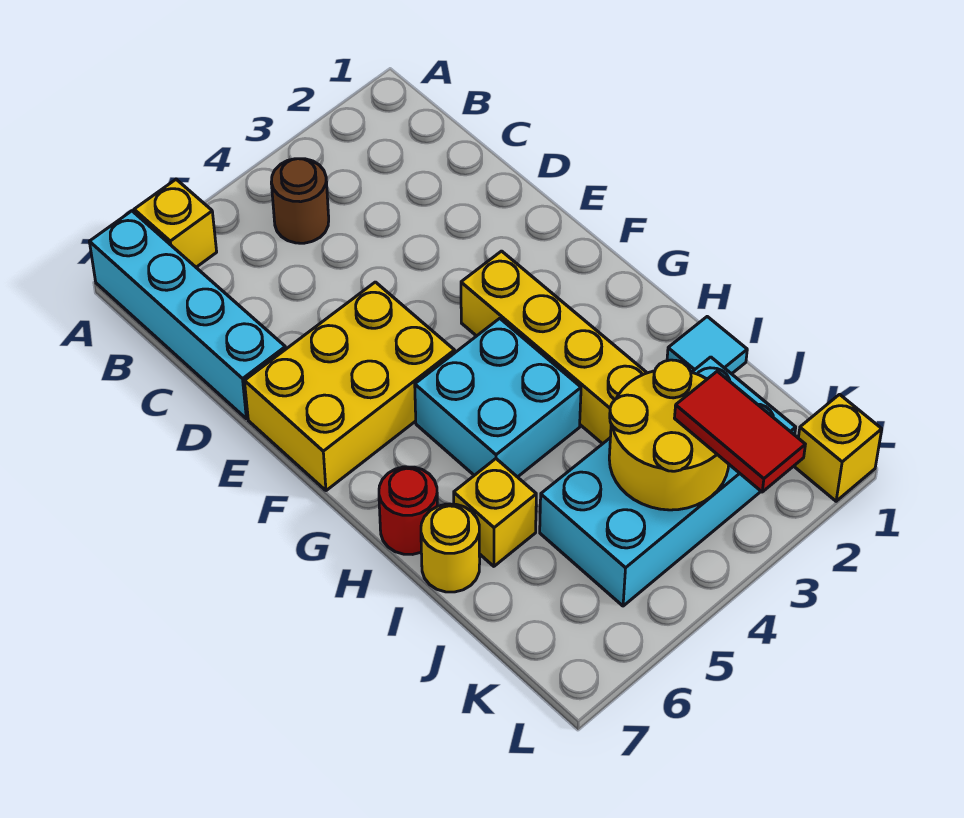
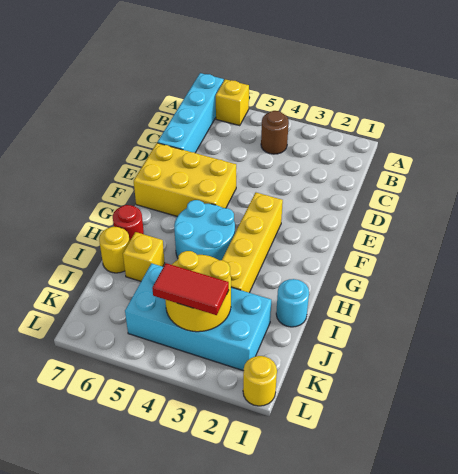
cyan brick G4:H5 level 1 -> cyan round brick G4:H5 level 1
cyan tile I1 level 1 -> cyan round brick I1 level 1
red tile K3:L3 level 3 -> red tile K3:K4 level 3
yellow brick L1 level 1 -> yellow round brick L1 level 1

